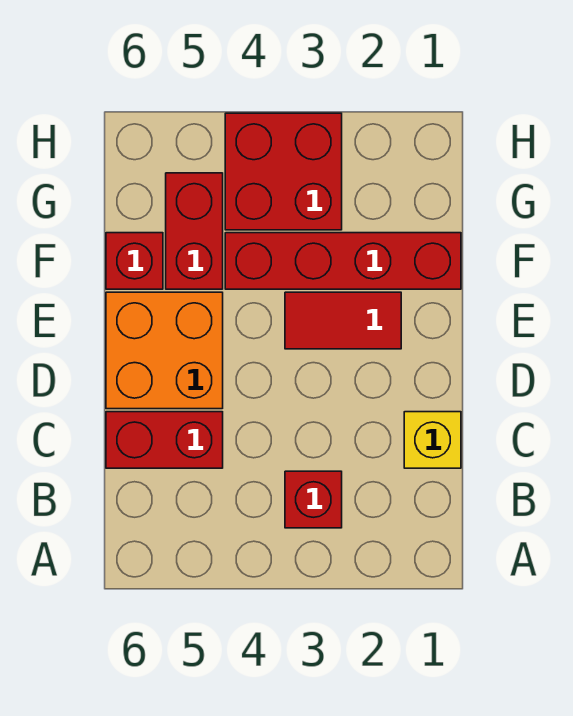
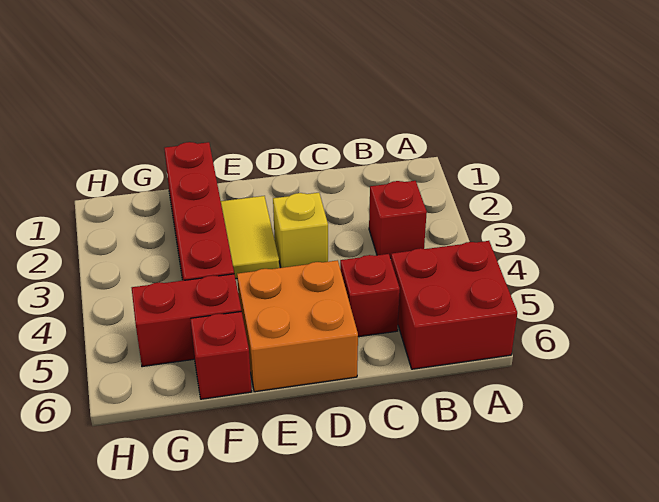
yellow brick C1 level 1 -> yellow brick D3 level 1
red brick C5:C6 level 1 -> red brick C5 level 1
red tile E2:E3 level 1 -> yellow tile E2:E3 level 1
red brick G3:H4 level 1 -> red brick A5:B6 level 1

